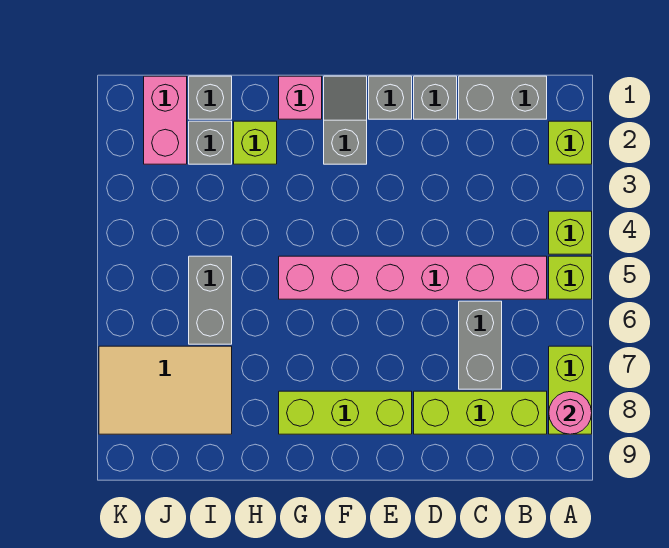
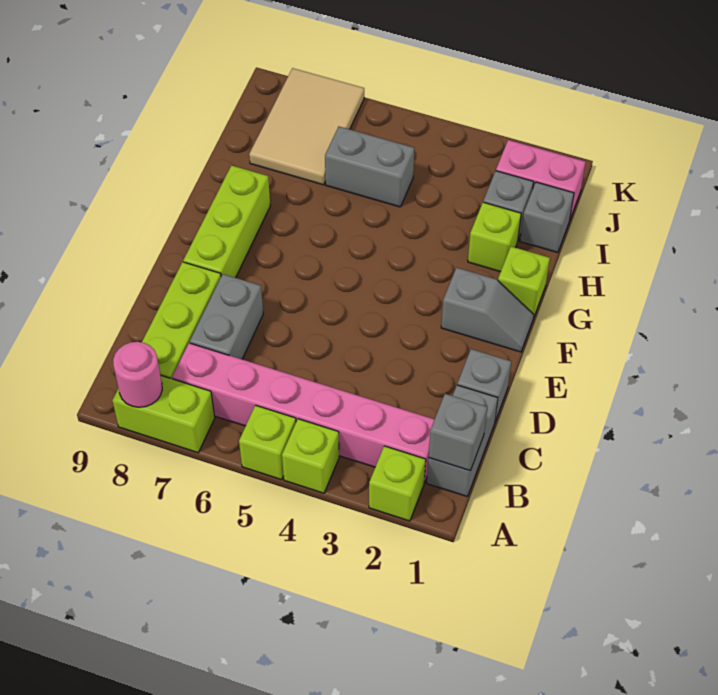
pink brick B5:G5 level 1 -> pink brick B2:B7 level 1
grey brick C6:C7 level 1 -> grey brick C7:D7 level 1
grey brick E1 level 1 -> grey brick B1 level 2
pink brick G1 level 1 -> lime brick G1 level 1

